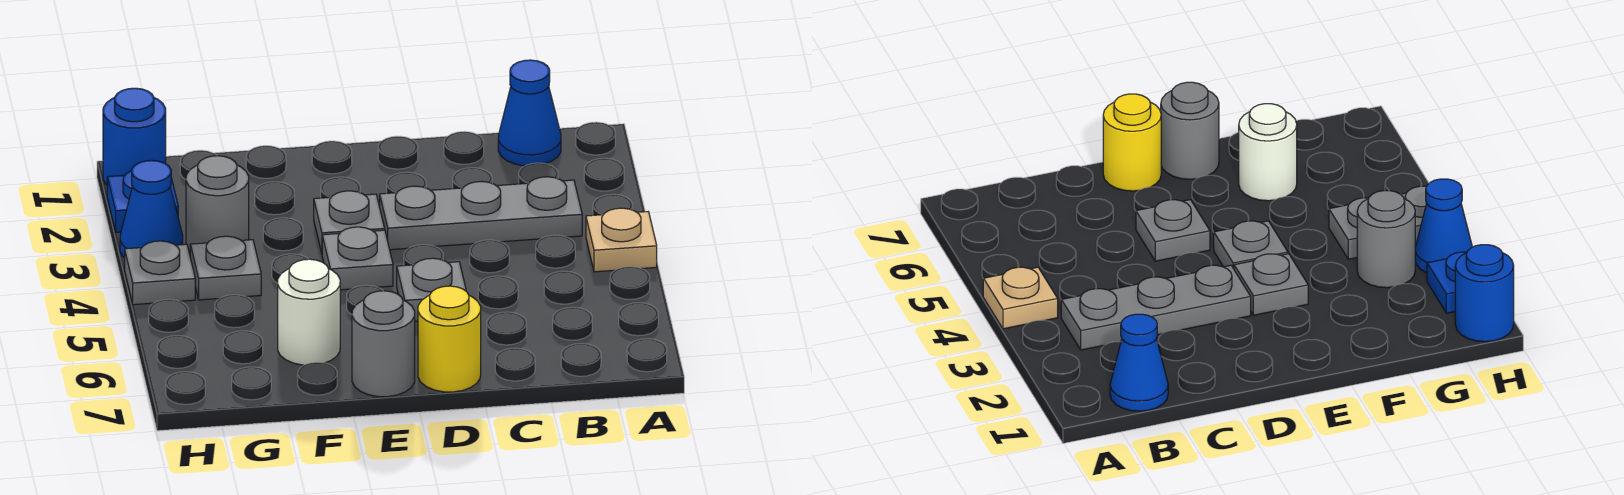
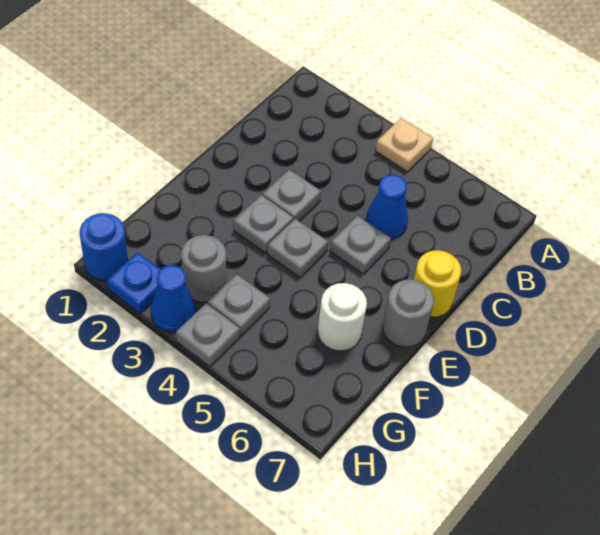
blue cone B1 level 1 -> blue cone C5 level 1
grey plate B3:D3 level 1 -> grey plate D3 level 1

